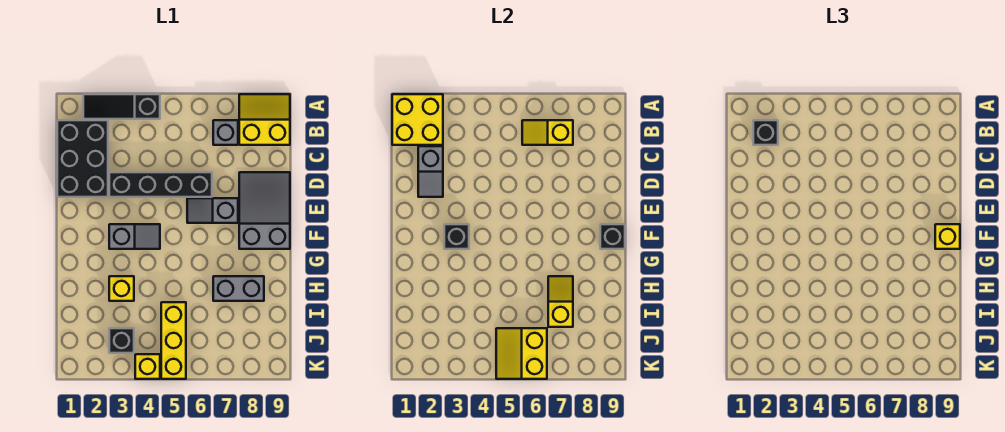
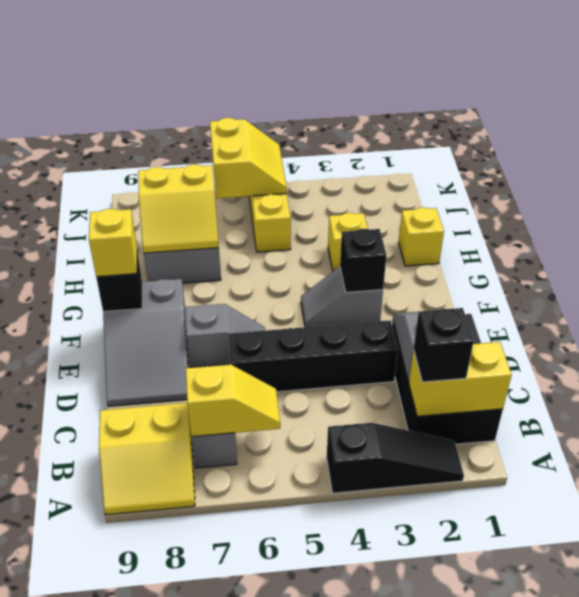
yellow brick A1:B2 level 2 -> yellow brick B1:B2 level 2
yellow slope H7:I7 level 2 top I -> yellow slope H7:I8 level 2 top I
black brick J3 level 1 -> none
yellow brick K4 level 1 -> yellow brick H1 level 1

